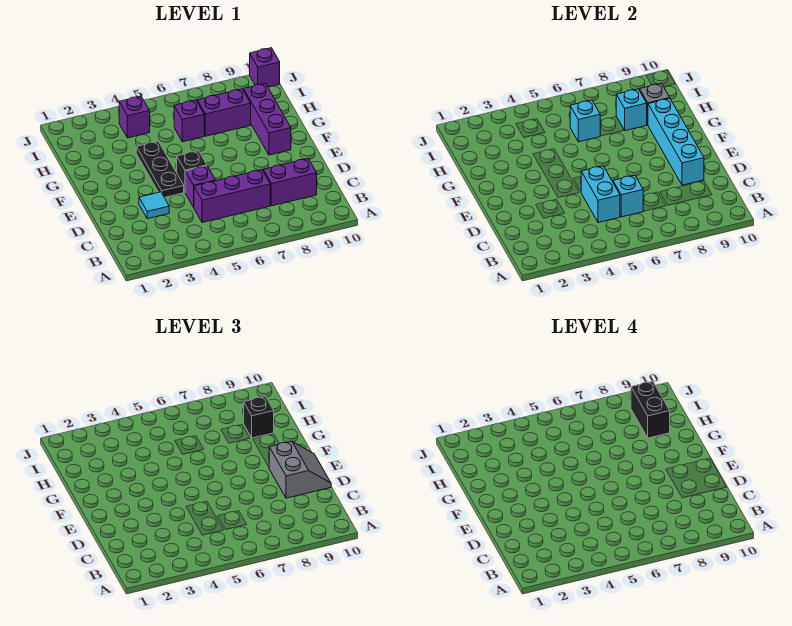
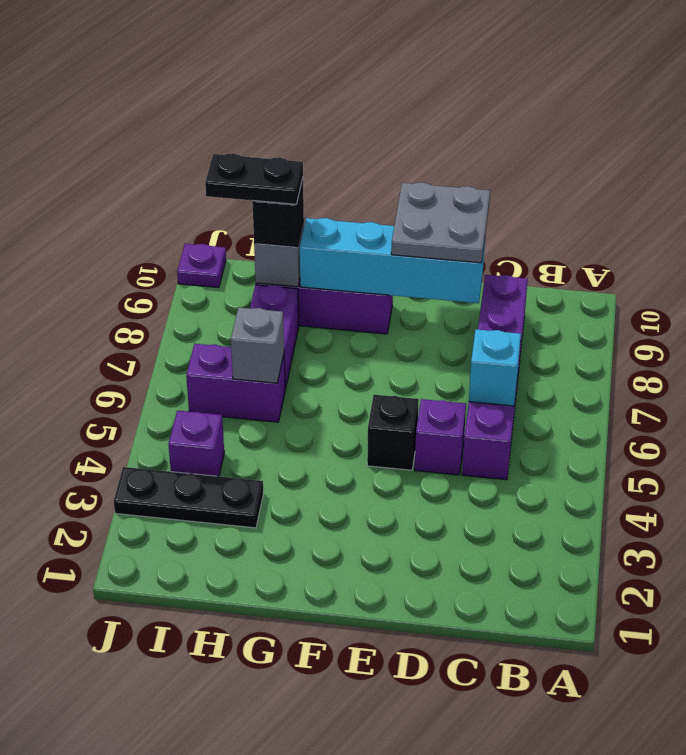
cyan brick C5:D5 level 2 -> none
cyan tile D3 level 1 -> none
grey slope D9:E10 level 3 top 9 -> grey plate D9:E10 level 3
black plate E4:G4 level 1 -> black plate H3:J3 level 1
purple brick H6 level 1 -> purple brick H6:I6 level 1
cyan brick H6 level 2 -> grey brick H6 level 2
cyan brick H8 level 2 -> none
black brick H9:I9 level 4 -> black plate H9:I9 level 4
purple brick J10 level 1 -> purple plate J10 level 1

